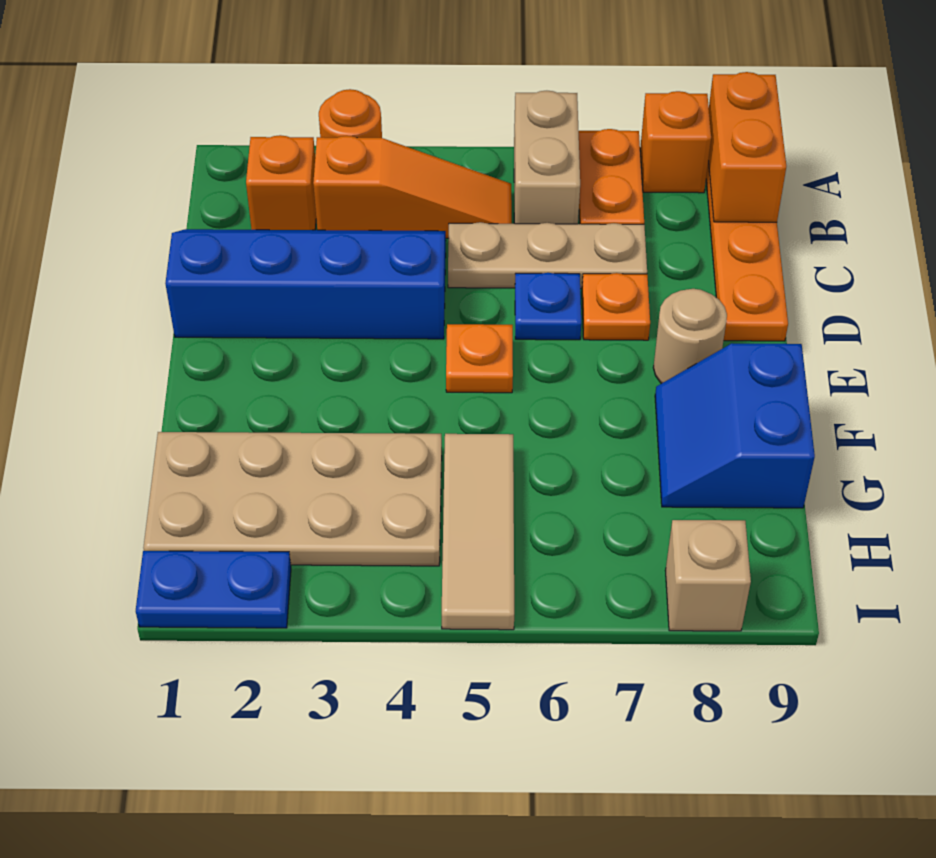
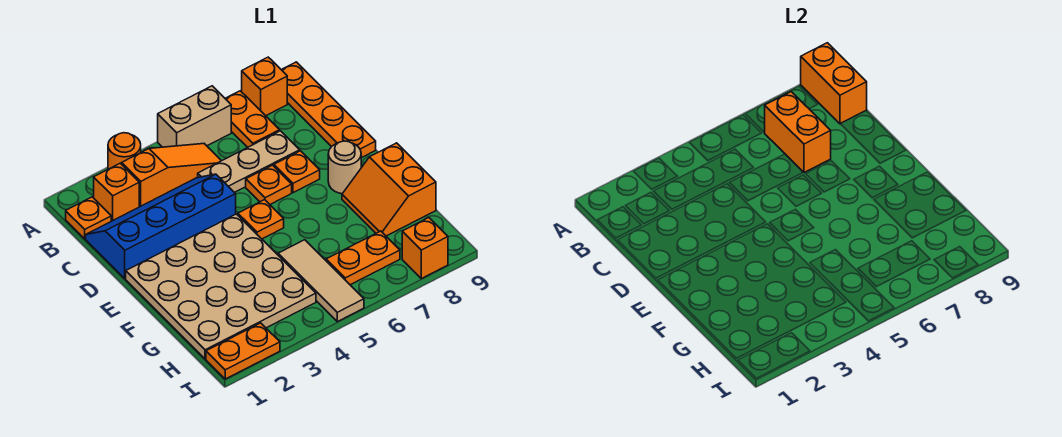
tan brick A6:B6 level 1 -> tan brick A5:A6 level 1
none -> orange plate B1 level 1
none -> orange brick B7:C7 level 2
blue plate D6 level 1 -> orange plate D6 level 1
blue slope F8:G9 level 1 top 9 -> orange slope F8:G9 level 1 top 9
tan plate G1:H4 level 1 -> tan plate E1:H4 level 1
none -> orange plate H6:H7 level 1
blue plate I1:I2 level 1 -> orange plate I1:I2 level 1
tan brick I8 level 1 -> orange brick I8 level 1

